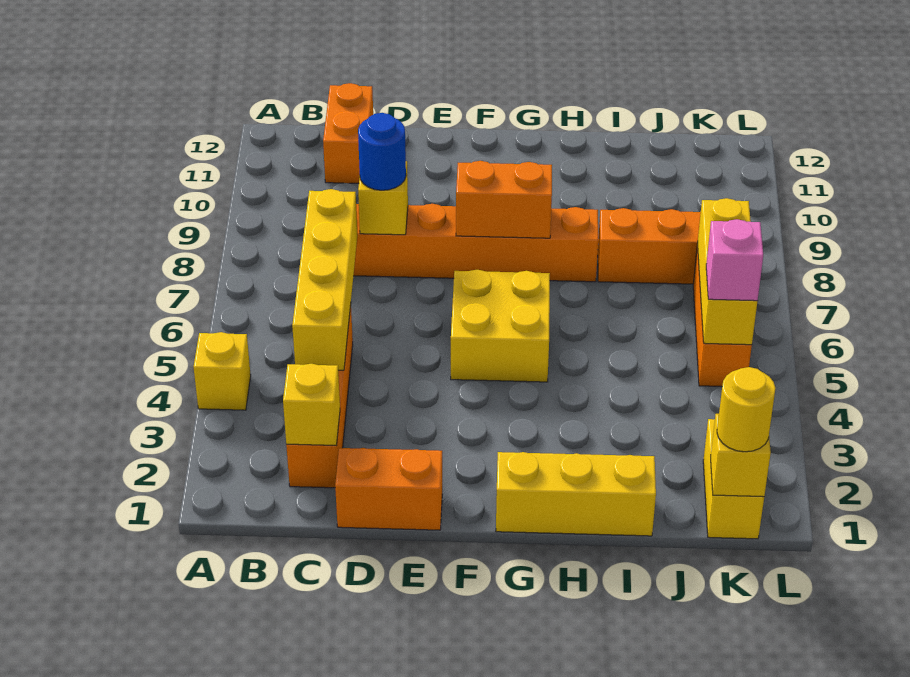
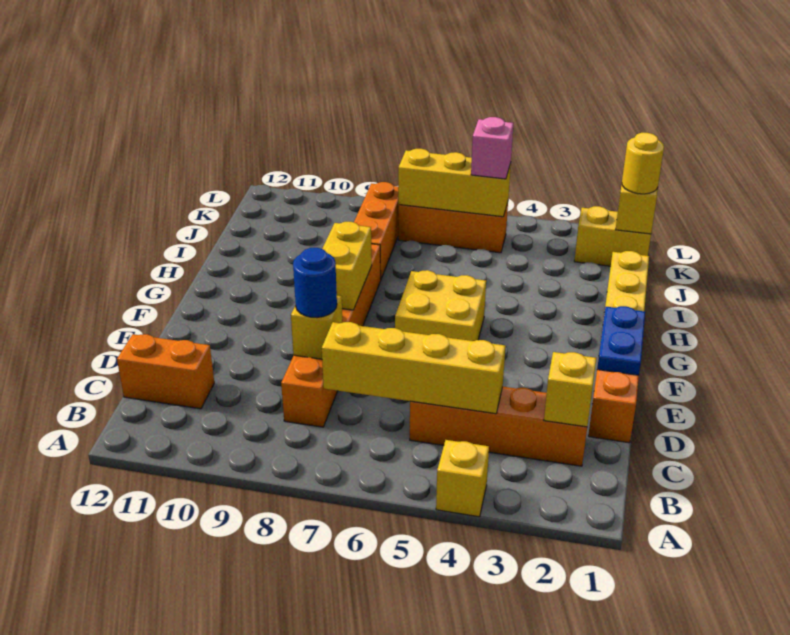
none -> blue plate E1:F1 level 2
orange brick F8:G8 level 2 -> yellow brick F8:G8 level 2

